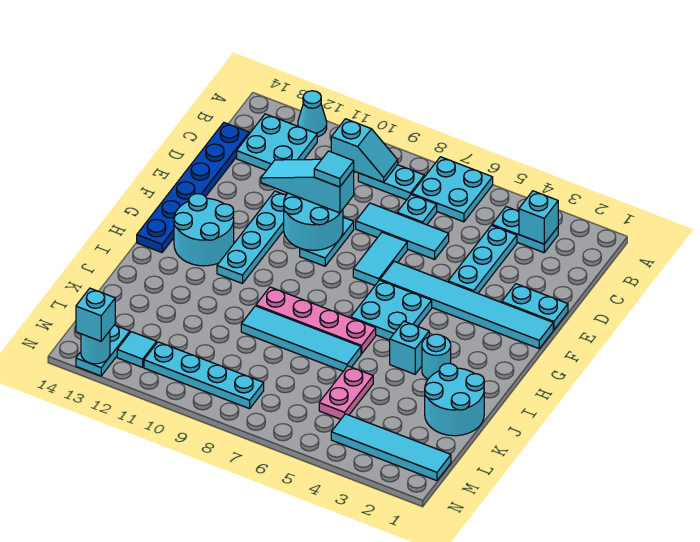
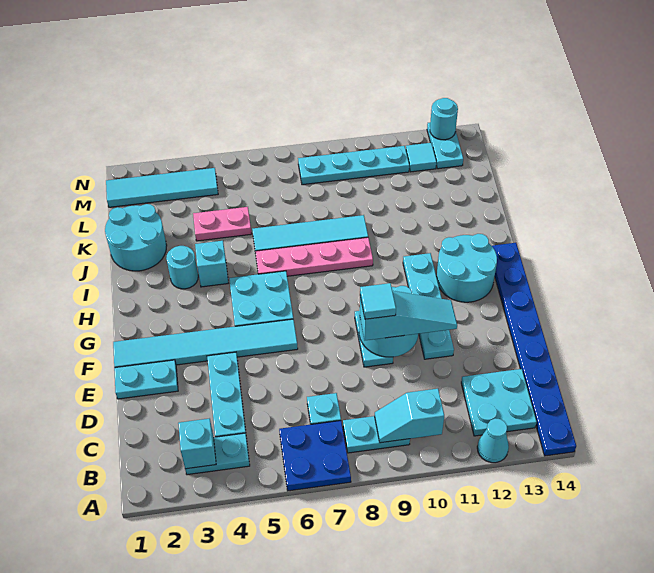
cyan plate A6:B7 level 1 -> blue plate A6:B7 level 1
blue plate C14:H14 level 1 -> blue plate A14:H14 level 1
cyan tile D6:D8 level 1 -> none
cyan tile E7:F7 level 1 -> none
pink plate K5:L5 level 1 -> pink plate K4:K5 level 1
cyan brick N13 level 3 -> none

